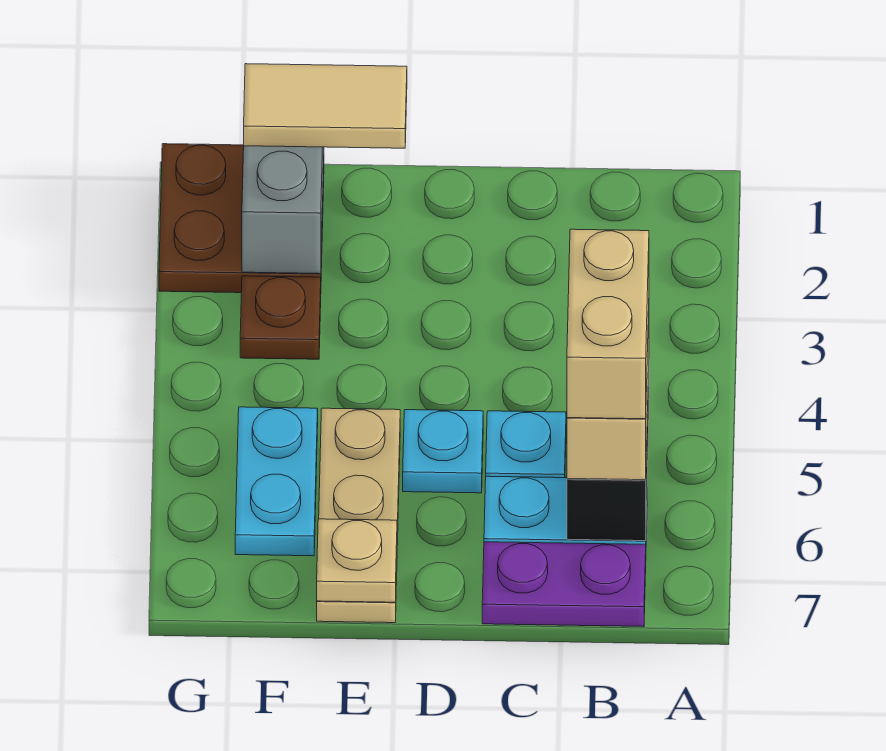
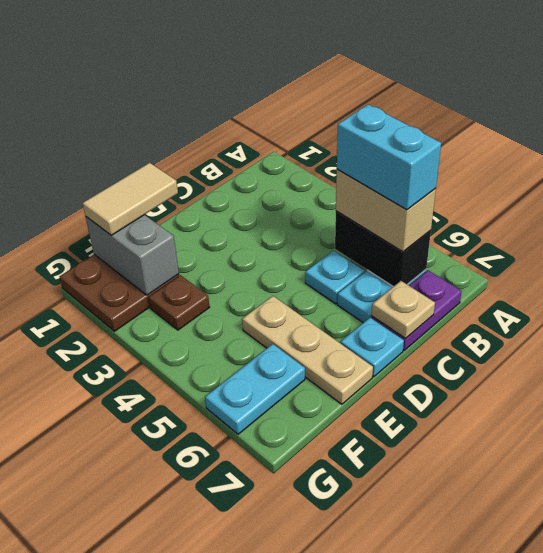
tan brick B5:B6 level 4 -> cyan brick B5:B6 level 4
cyan plate D5 level 1 -> cyan plate D7 level 1
tan plate E7 level 2 -> tan plate C7 level 2
cyan plate F5:F6 level 1 -> cyan plate F6:G6 level 1

